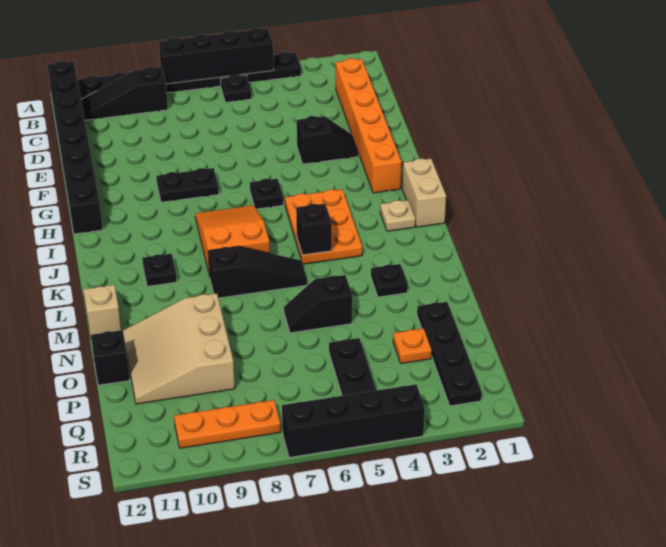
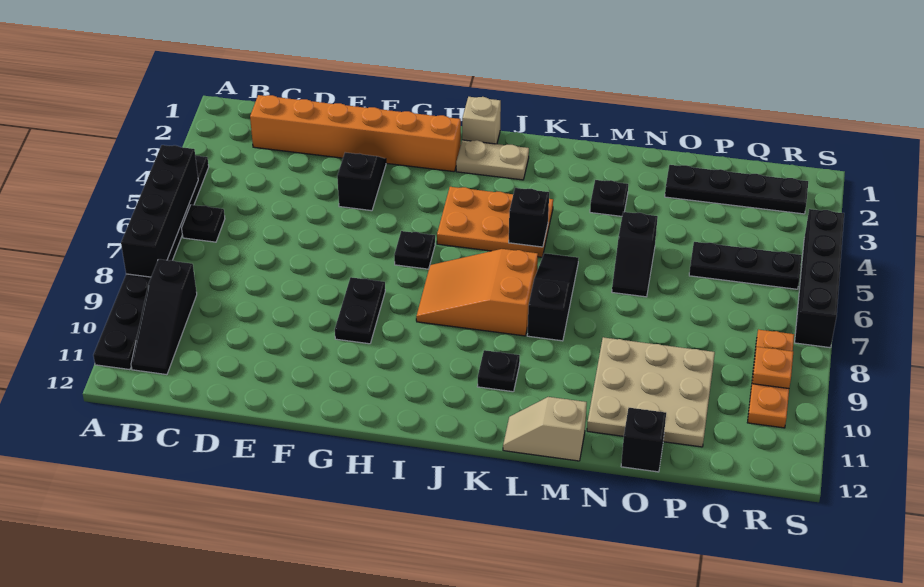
black brick A12:H12 level 1 -> none
tan brick I1:J1 level 1 -> tan brick I1 level 1
tan plate J2 level 1 -> tan plate I2:J2 level 1
tan slope N9:P11 level 1 top 9 -> tan plate N9:P11 level 1
orange plate P3 level 1 -> orange plate R9 level 2

